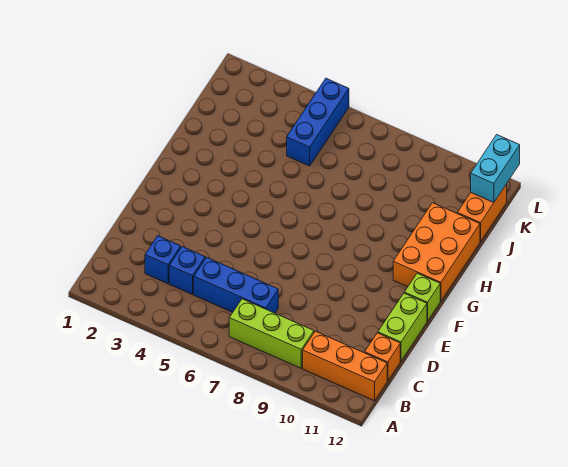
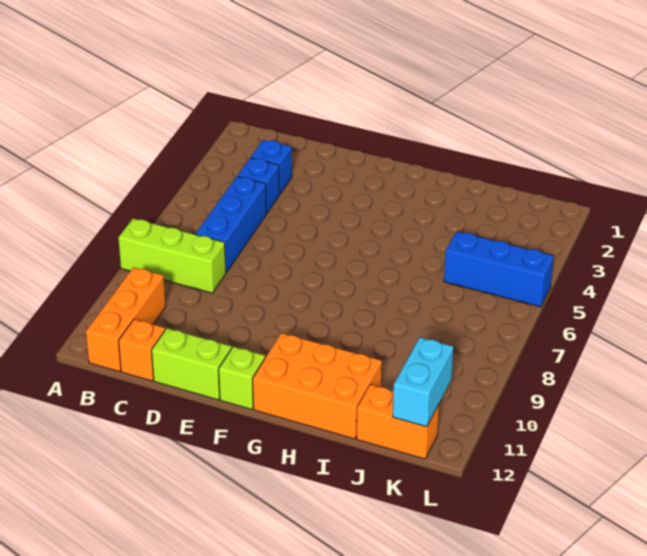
lime brick B7:B9 level 1 -> lime brick A8:C8 level 1
cyan brick K12:L12 level 2 -> cyan brick K11:K12 level 2

